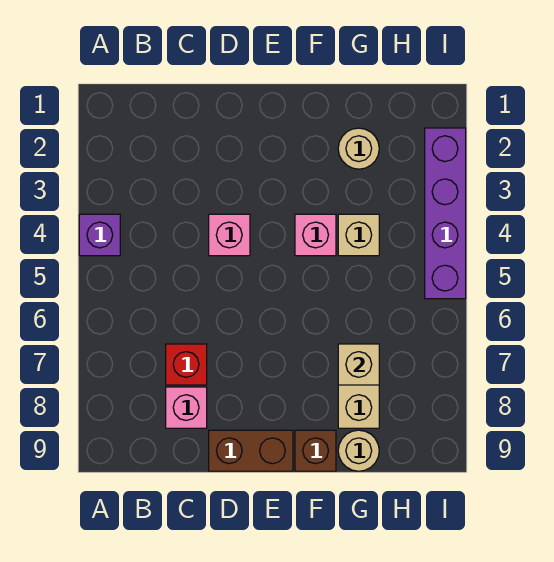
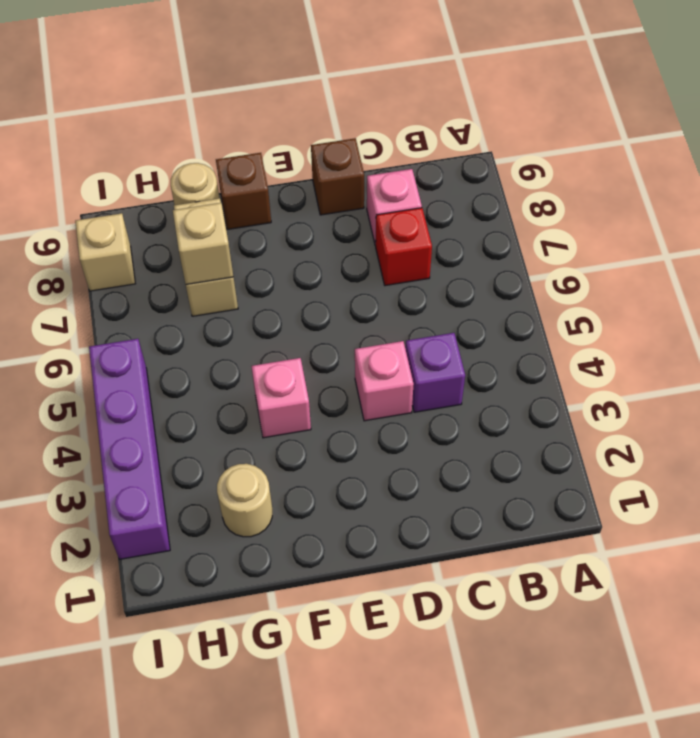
purple brick A4 level 1 -> purple brick C4 level 1
brown brick D9:E9 level 1 -> brown brick D9 level 1
tan brick G4 level 1 -> tan brick I8 level 1

